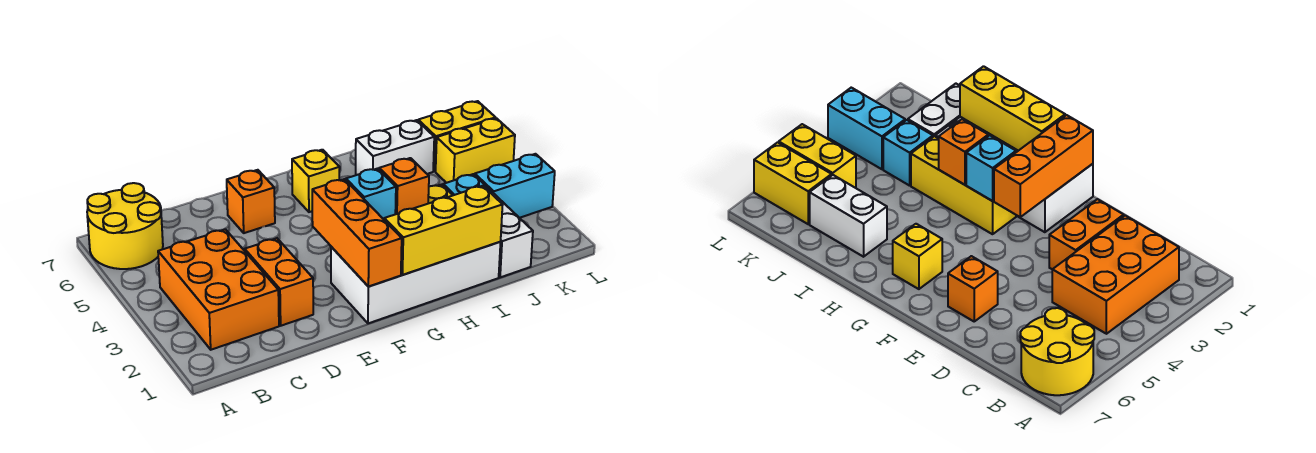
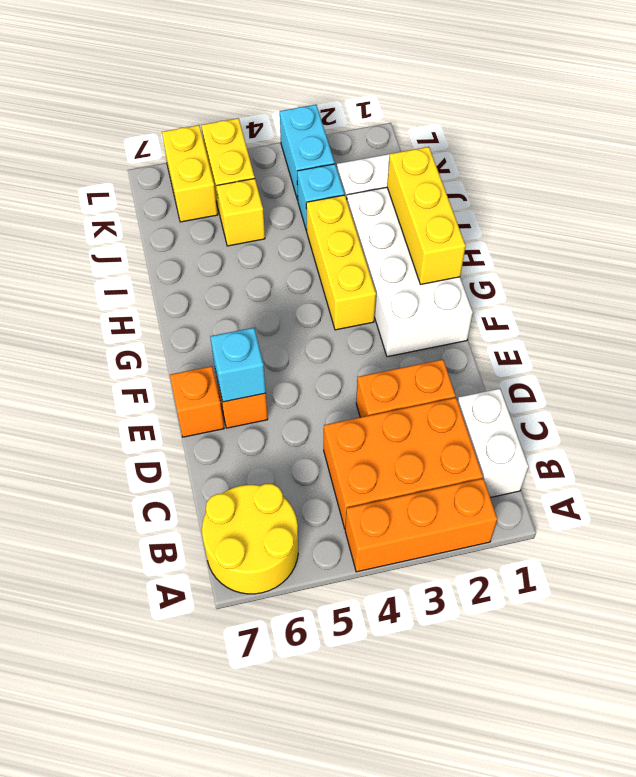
orange brick F1:F3 level 2 -> orange brick A2:A4 level 1
cyan brick G3 level 2 -> cyan brick E6 level 2
yellow brick G6 level 1 -> yellow brick J5 level 1
orange brick H3 level 2 -> orange brick E7 level 1
white brick I6:J6 level 1 -> white brick B1:C1 level 1

